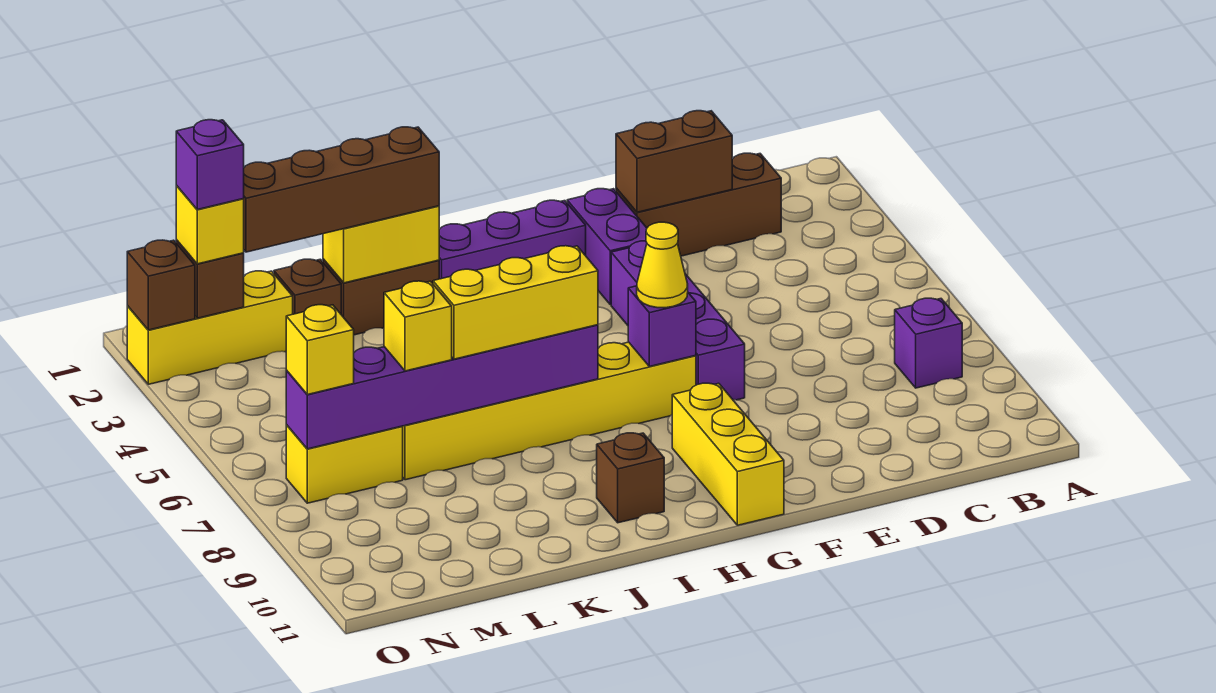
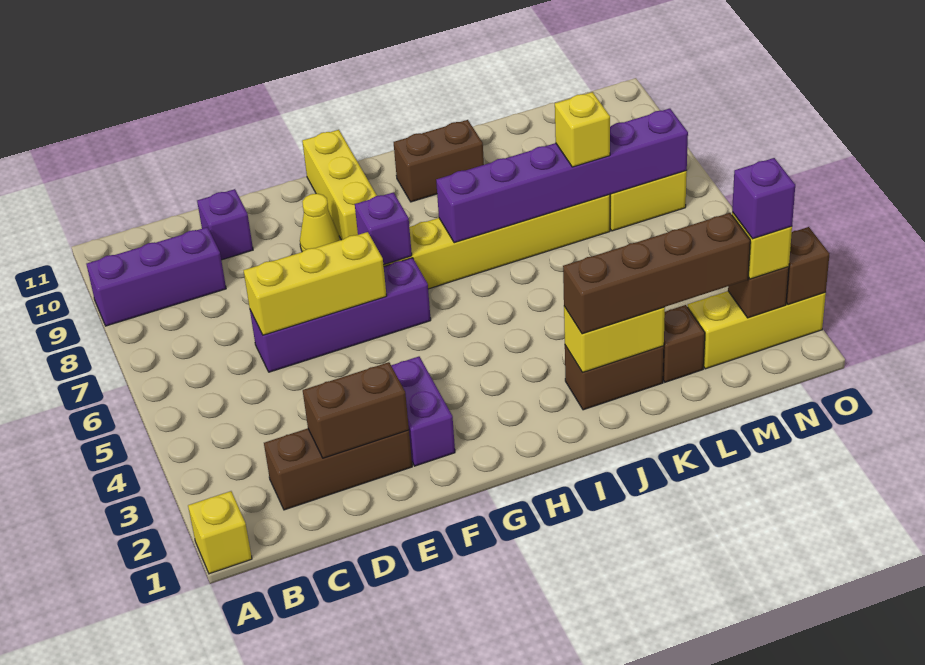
purple brick B8 level 1 -> purple brick D10 level 1
purple brick F4:F7 level 1 -> purple brick D6:G6 level 1
purple brick G2:I2 level 1 -> purple brick A9:C9 level 1
yellow cone G7 level 3 -> yellow cone F9 level 1
yellow brick I7:K7 level 3 -> yellow brick D6:F6 level 2
brown brick I10 level 1 -> brown brick I10:J10 level 1
yellow brick N7 level 3 -> yellow brick A1 level 1

